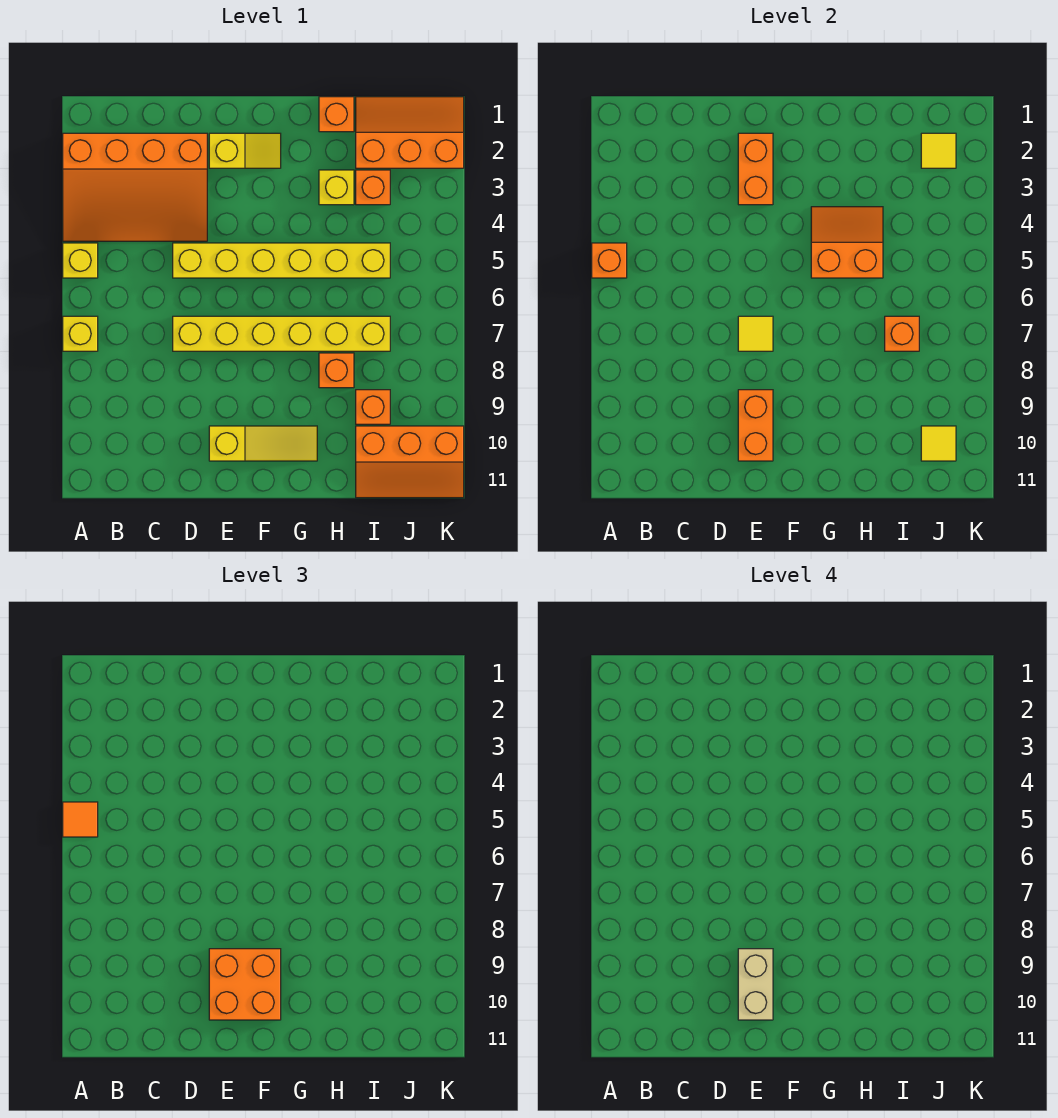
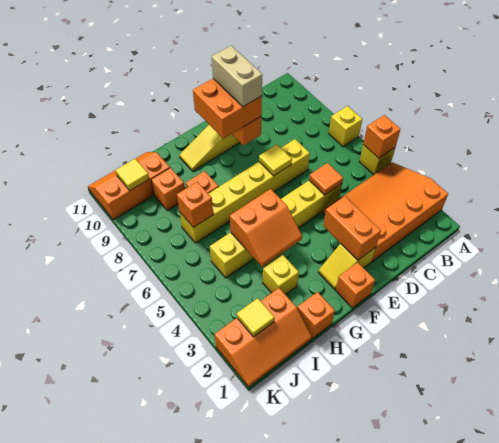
orange tile A5 level 3 -> orange tile D5 level 2
orange brick I3 level 1 -> orange brick F1 level 1

